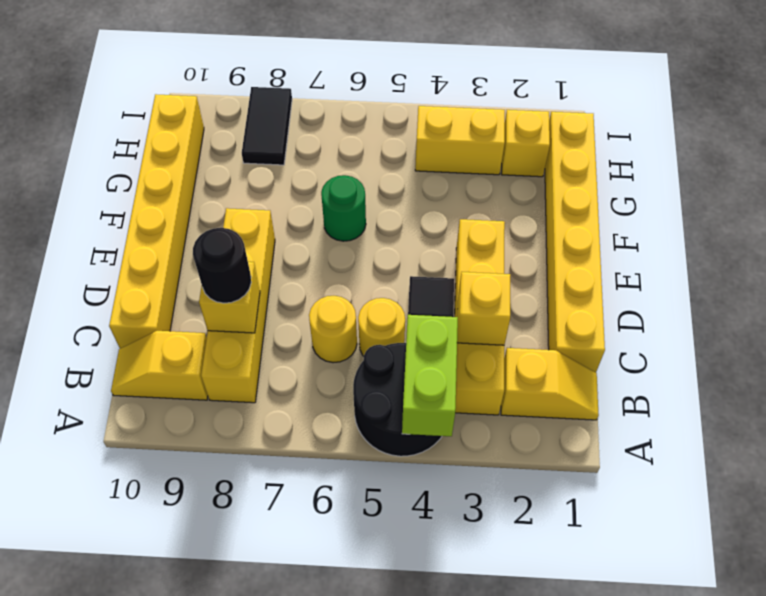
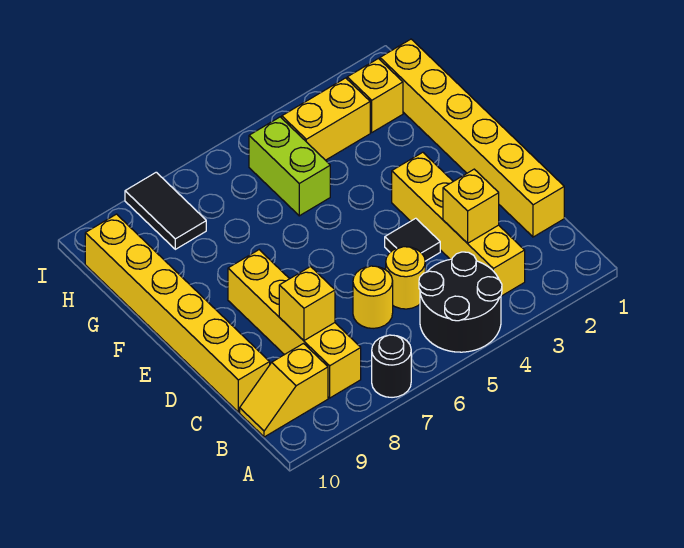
lime brick A4:B4 level 2 -> lime brick G5:H5 level 1
yellow slope B1:B2 level 1 top 2 -> none
black round brick C8 level 3 -> black round brick A7 level 1
green round brick F6 level 1 -> none

